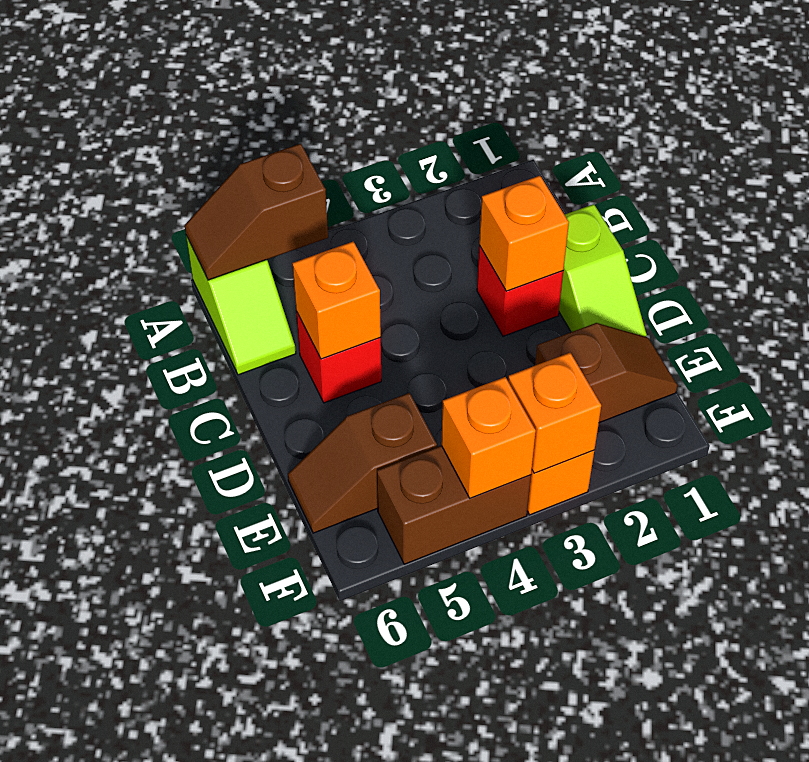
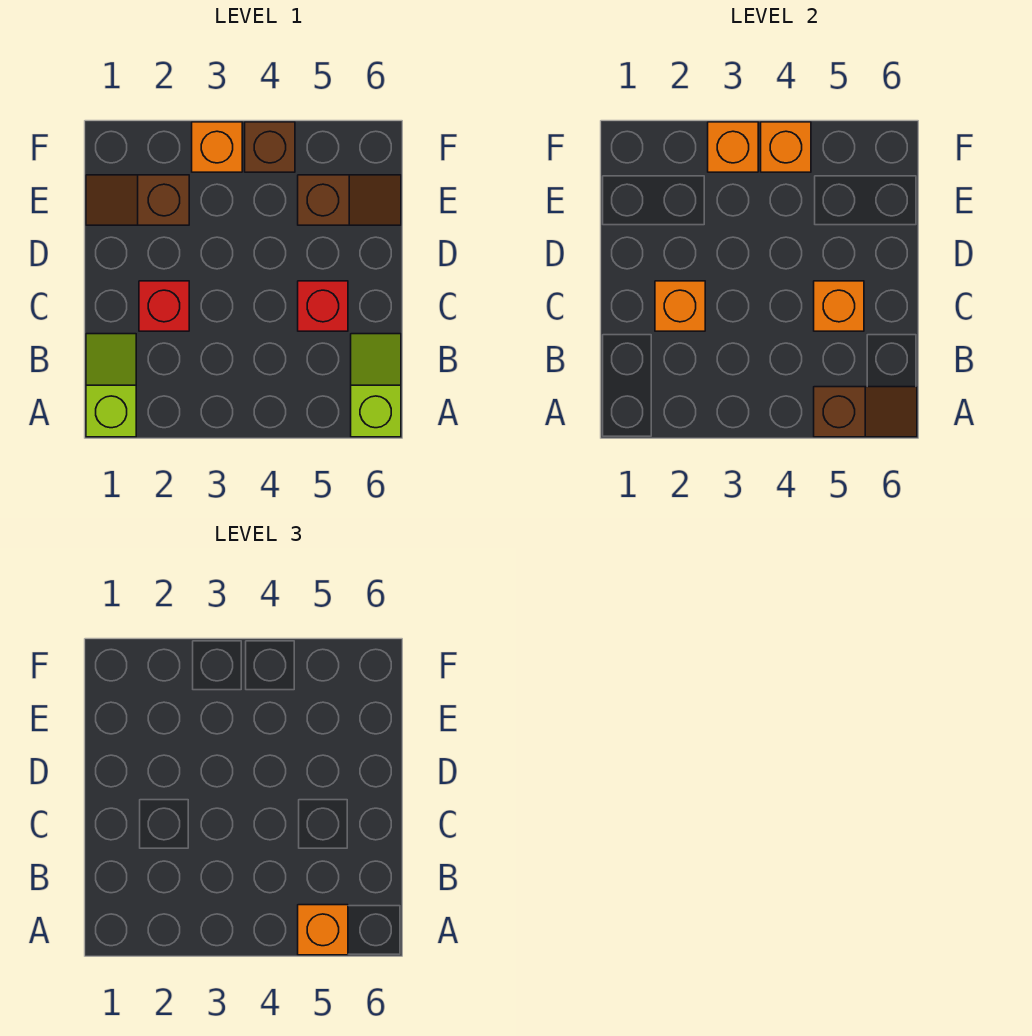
none -> orange brick A5 level 3
lime slope C1:D1 level 1 top C -> lime slope A1:B1 level 1 top A
brown brick F4:F5 level 1 -> brown brick F4 level 1

